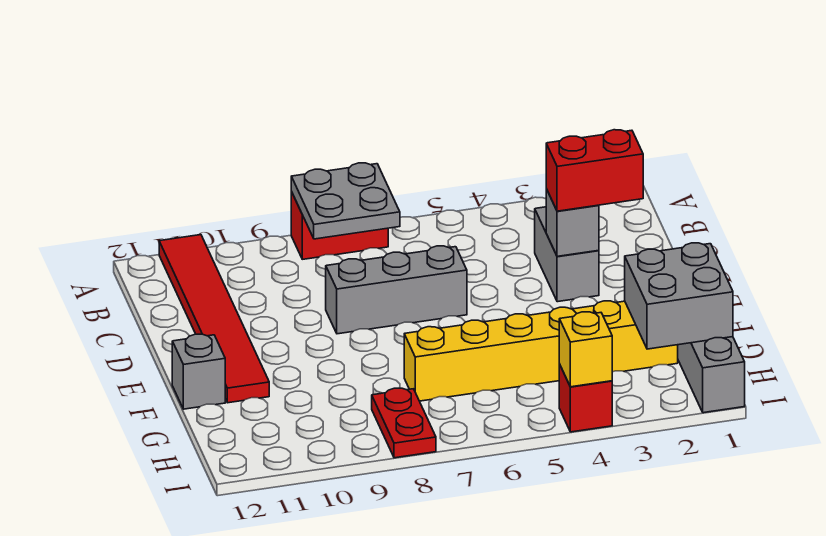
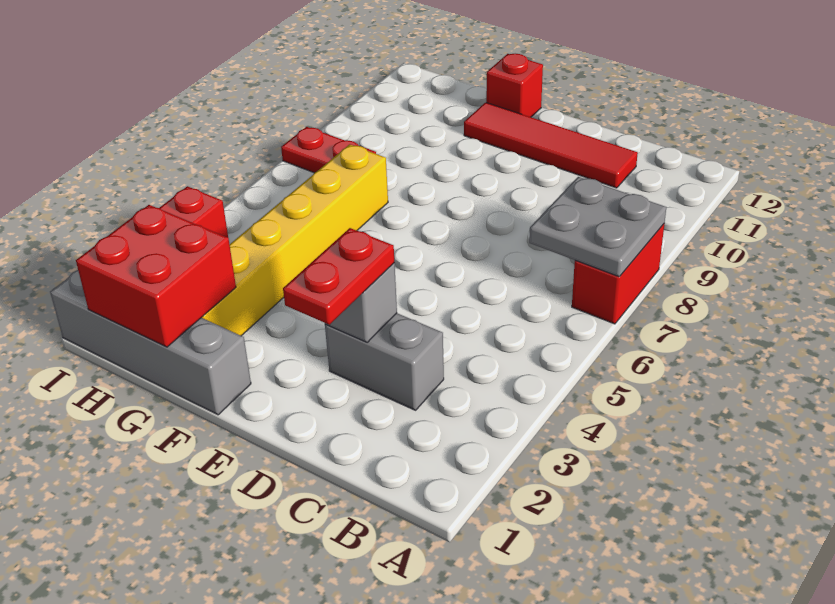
red tile A11:F11 level 1 -> red tile C11:F11 level 1
red brick D2:D3 level 3 -> red plate D2:D3 level 3
grey brick D6:D8 level 1 -> none
grey brick F12 level 1 -> red brick F12 level 1
grey brick G1:H2 level 2 -> red brick G1:H2 level 2
yellow brick I4 level 2 -> none

